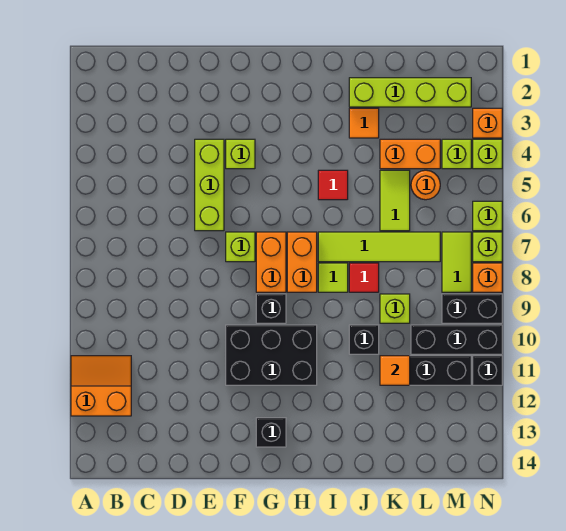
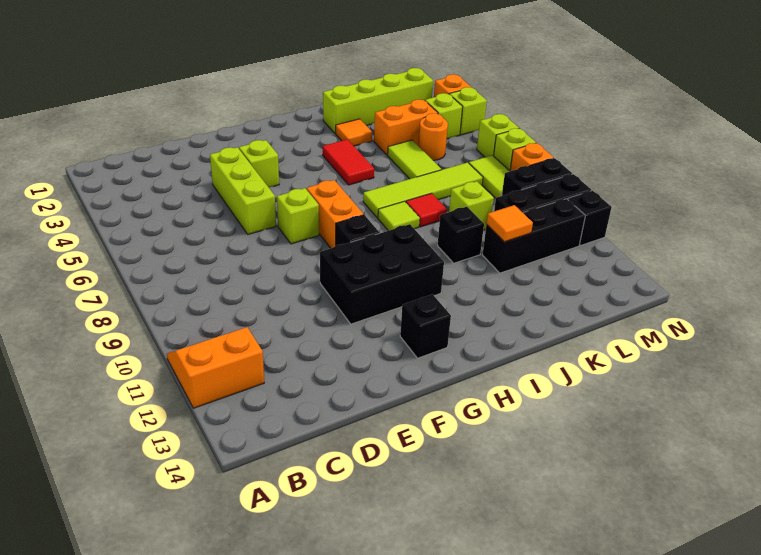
orange brick H7:H8 level 1 -> none
red tile I5 level 1 -> red tile I4:I5 level 1

